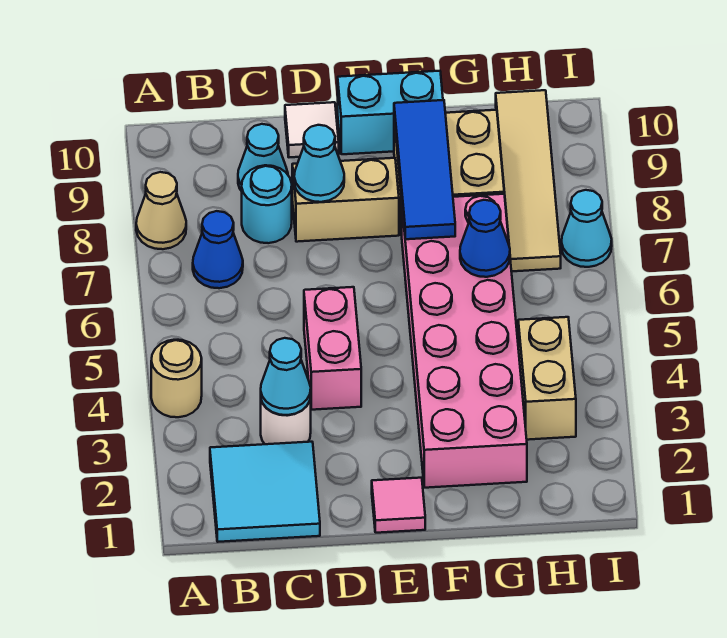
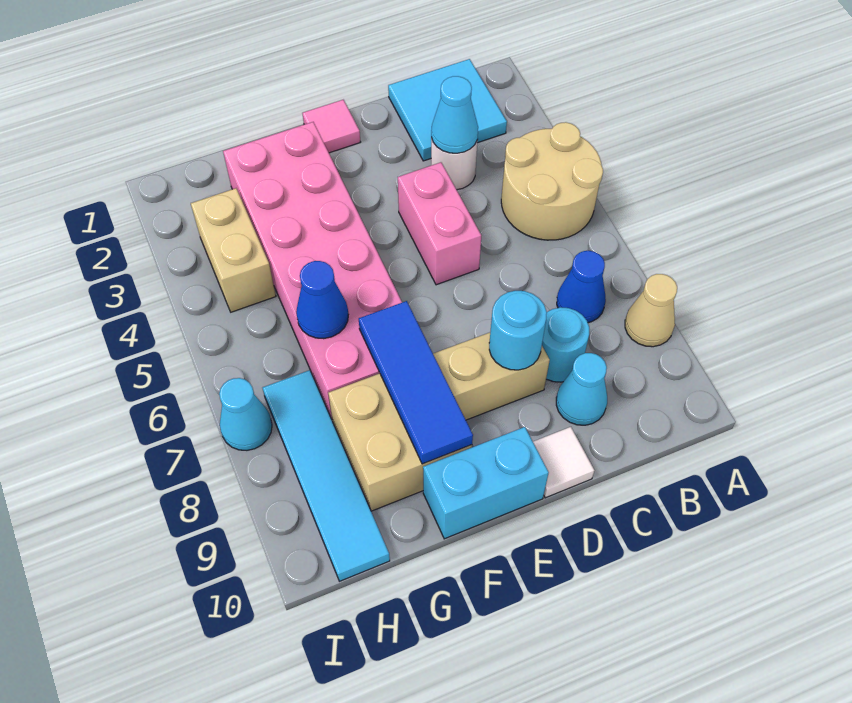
tan round brick A4 level 1 -> tan round brick A4:B5 level 1
cyan cone D8 level 2 -> cyan round brick D8 level 2
tan tile H7:H10 level 1 -> cyan tile H7:H10 level 1

